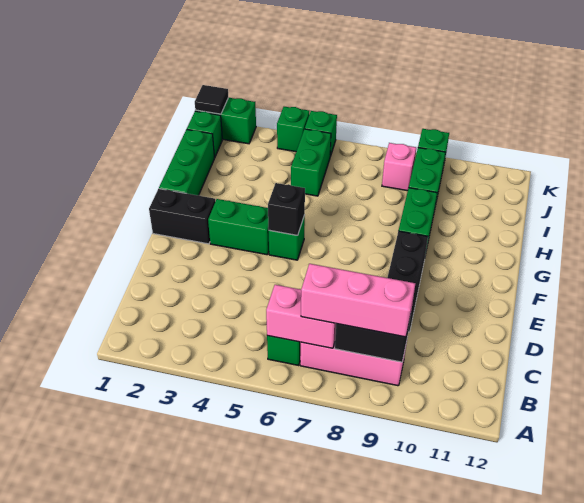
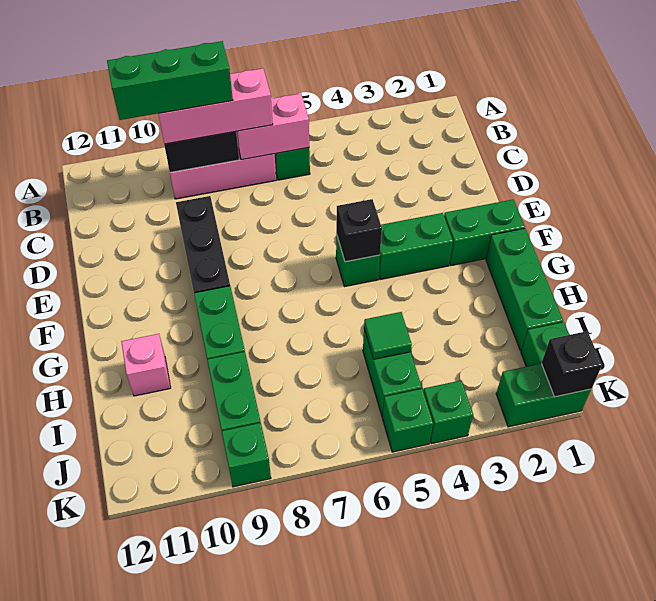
none -> green brick B8:B10 level 4
black brick F1:F2 level 1 -> green brick F1:F2 level 1
none -> green tile I5 level 2
pink brick J8 level 1 -> pink brick H11 level 1
black tile K1 level 2 -> black brick K1 level 2

